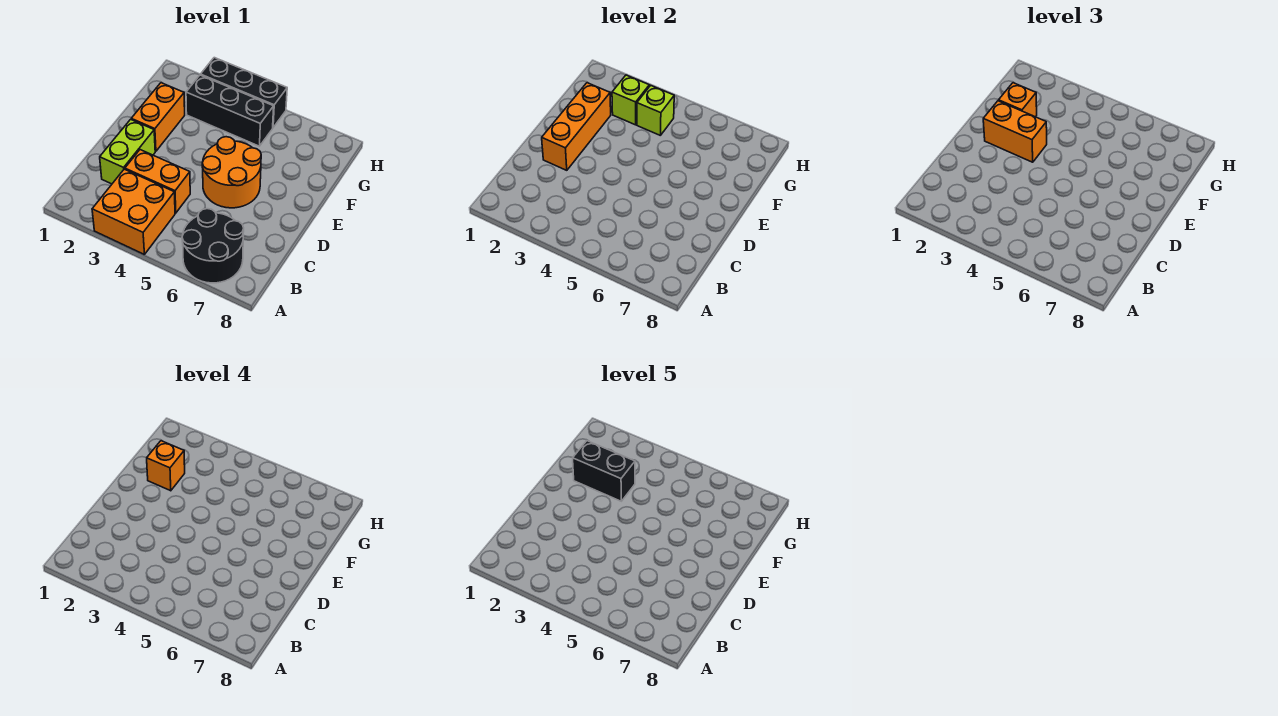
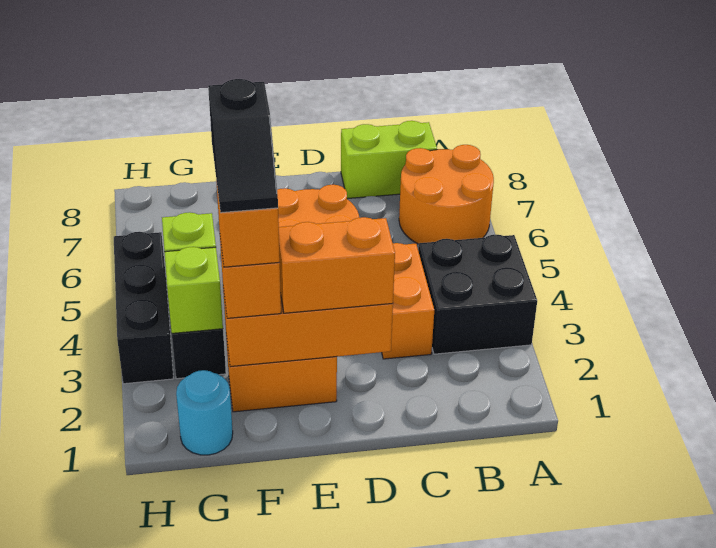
orange brick A3:B4 level 1 -> black brick A3:B4 level 1
black round brick A6:B7 level 1 -> orange round brick A6:B7 level 1
lime brick C2:D2 level 1 -> lime brick B8:C8 level 1
orange brick E2:E3 level 3 -> orange brick D2:E2 level 3
black brick F2:F3 level 5 -> black slope F2:F3 level 5 top 3
none -> cyan round brick G1 level 1

